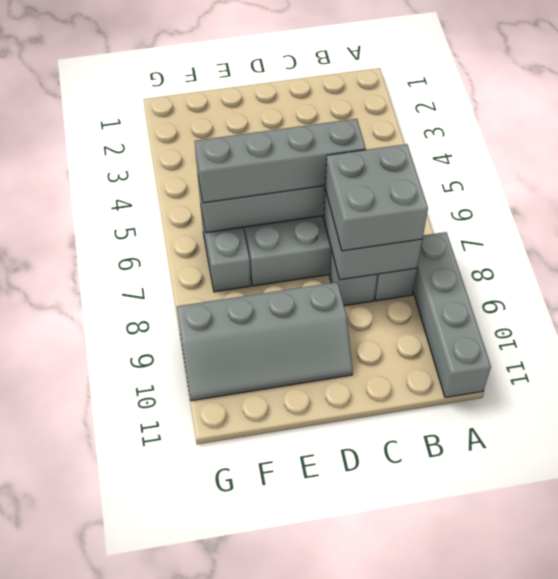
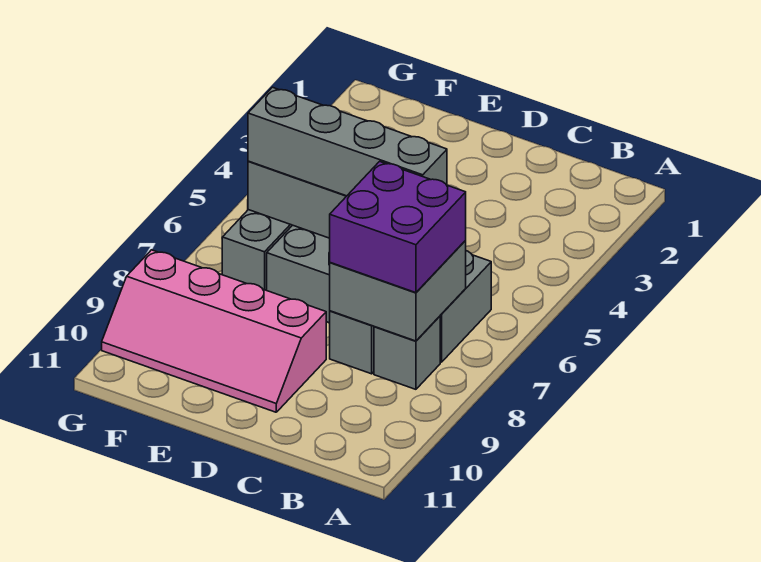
grey brick A8:A11 level 1 -> none
grey brick B7:C8 level 3 -> purple brick B7:C8 level 3
grey slope D9:G10 level 1 top 9 -> pink slope D9:G10 level 1 top 9

